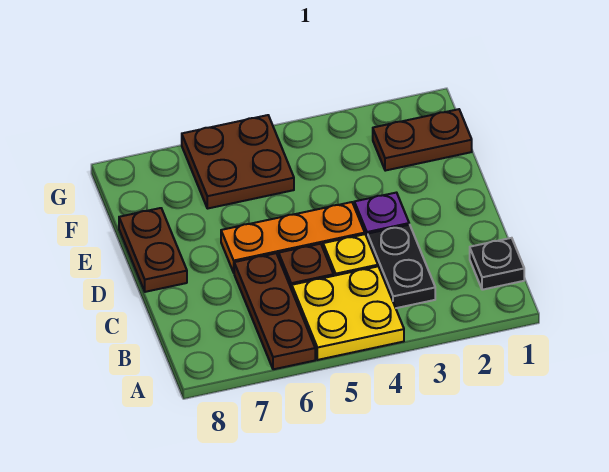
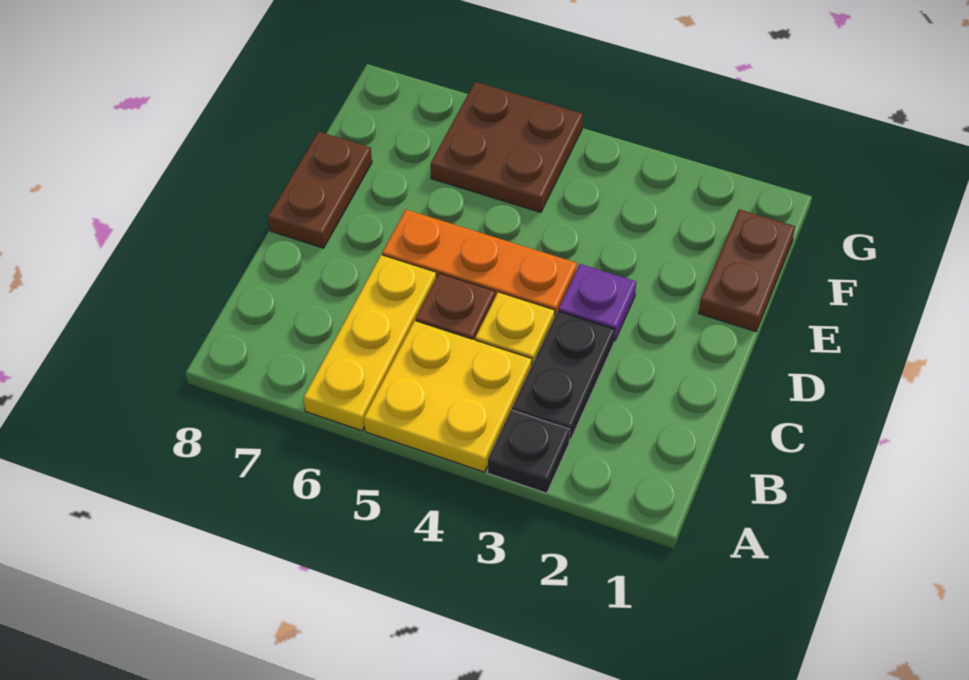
brown plate A6:C6 level 1 -> yellow plate A6:C6 level 1
black plate B1 level 1 -> black plate A3 level 1
brown plate F1:F2 level 1 -> brown plate E1:F1 level 1

